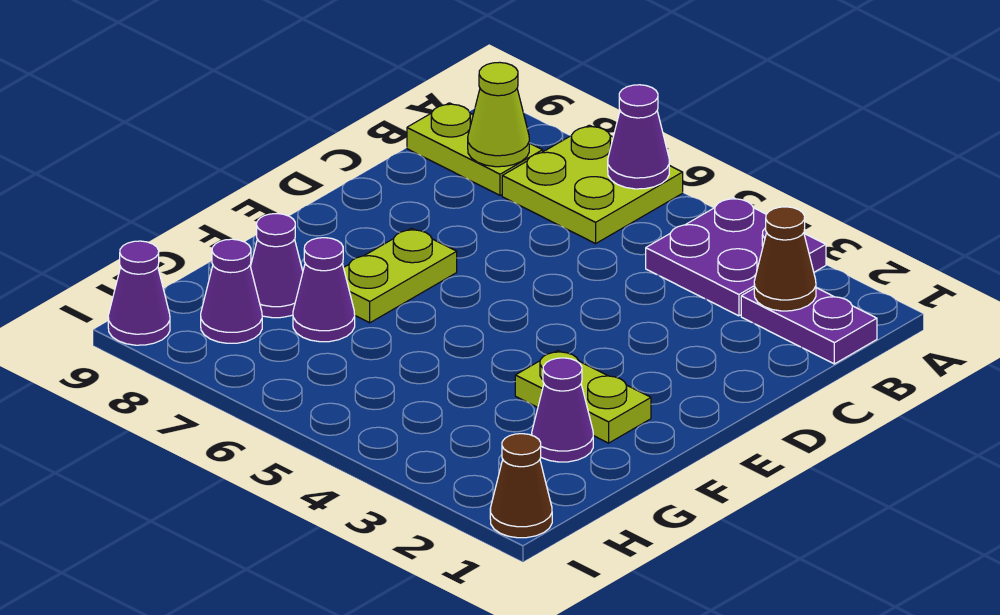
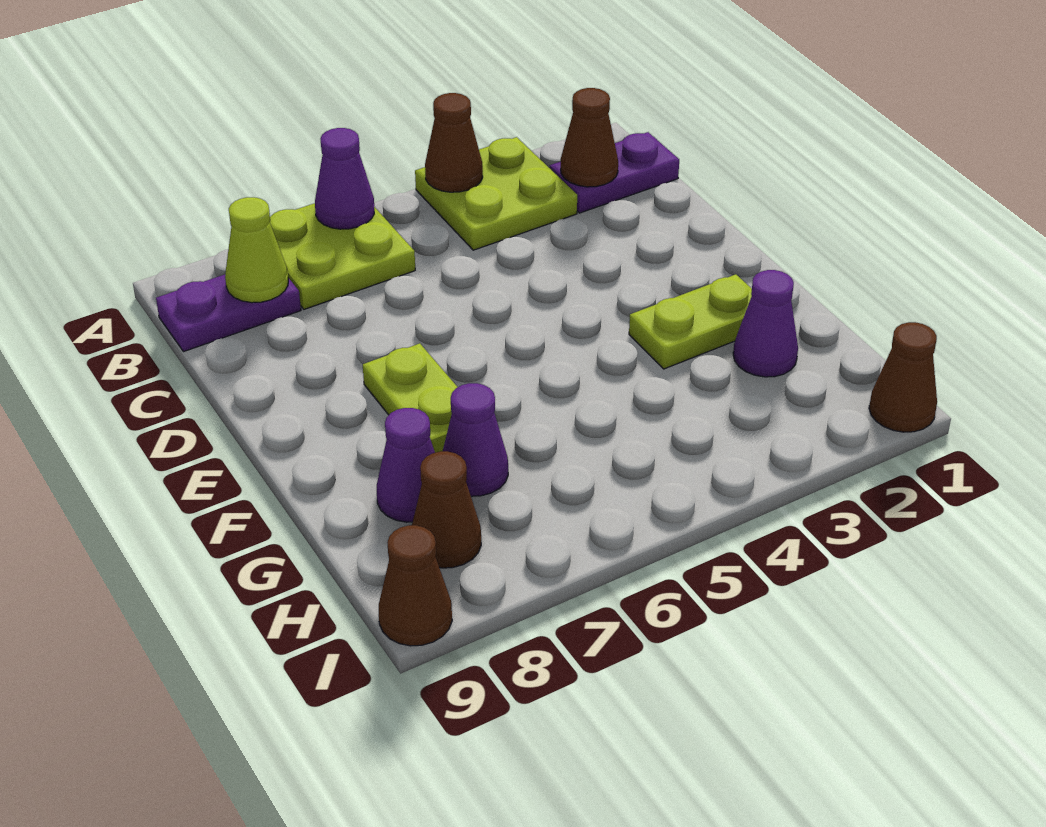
purple plate A3:B4 level 1 -> lime plate A3:B4 level 1
none -> brown cone A4 level 2
lime plate B8:B9 level 1 -> purple plate B8:B9 level 1
purple cone H8 level 1 -> brown cone H8 level 1
purple cone I9 level 1 -> brown cone I9 level 1

